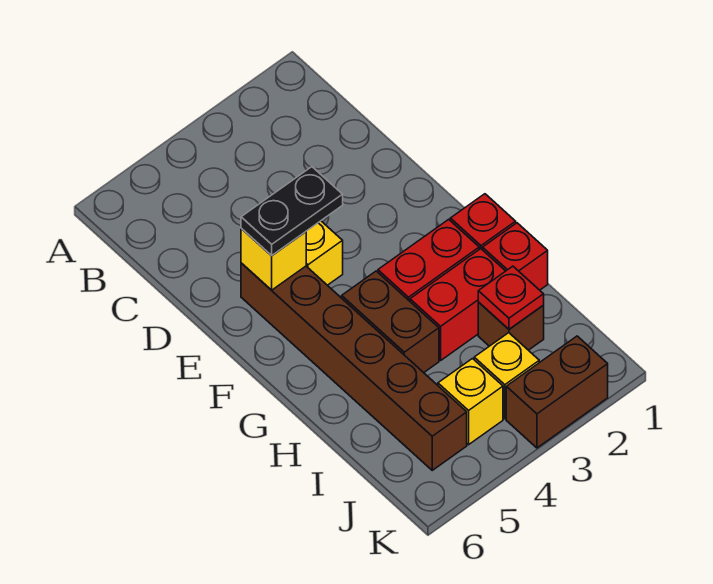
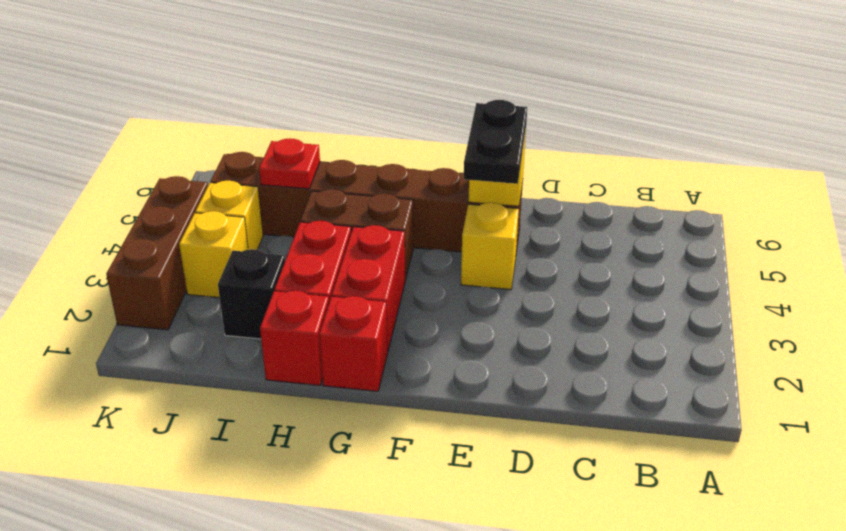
brown brick I2 level 1 -> black brick I2 level 1
red plate I2 level 2 -> red plate I5 level 2
brown brick K2:K3 level 1 -> brown brick K2:K4 level 1

